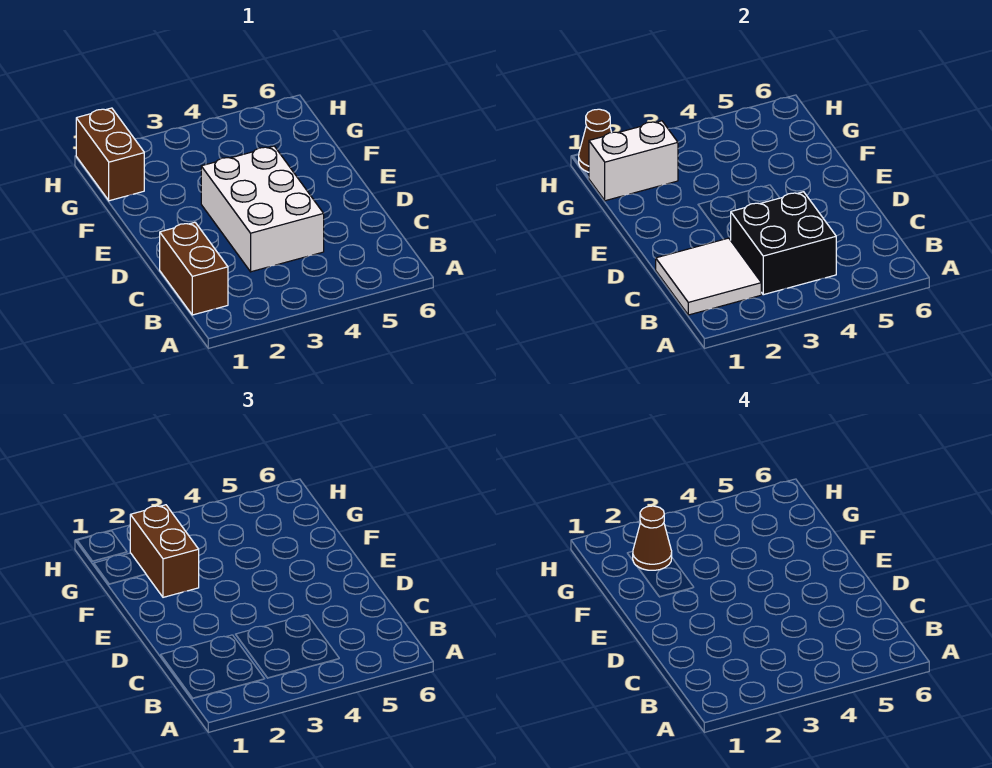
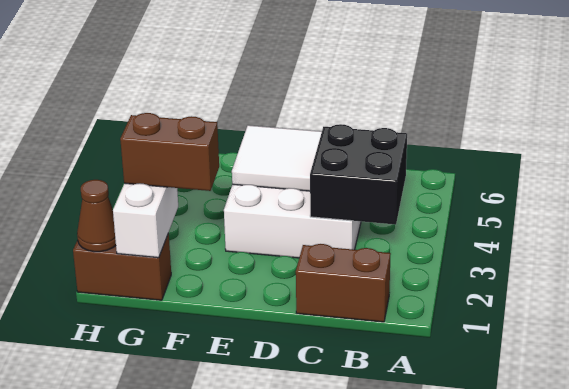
white tile B1:C2 level 2 -> white tile D4:E5 level 2
brown cone G2 level 4 -> none

